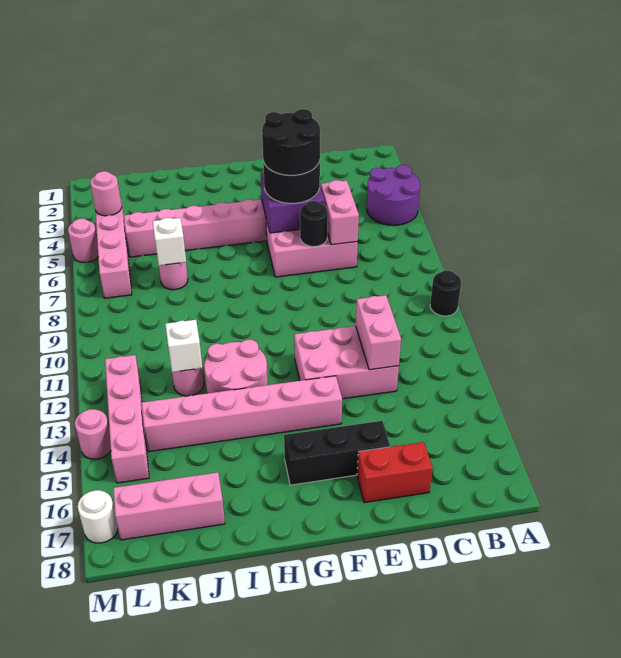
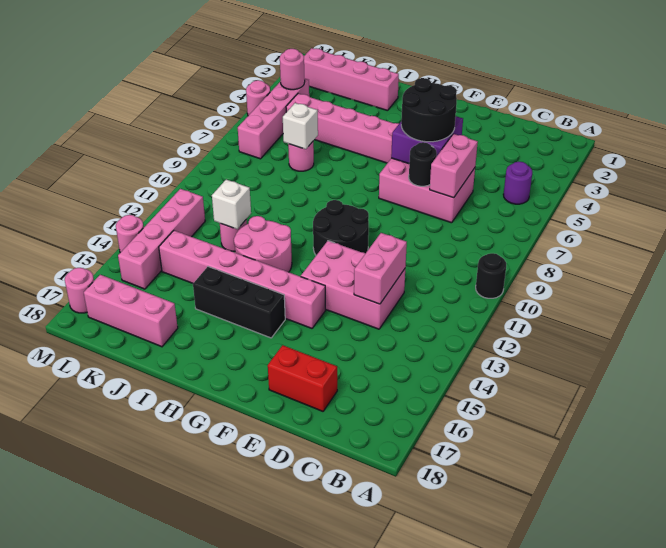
purple round brick A4:B5 level 1 -> purple round brick B5 level 1
black round brick E5:F6 level 4 -> black round brick F10:G11 level 1
black brick E16:G16 level 1 -> black brick G15:I15 level 1
none -> pink brick I2:L2 level 1
white round brick M17 level 1 -> pink round brick M17 level 1

